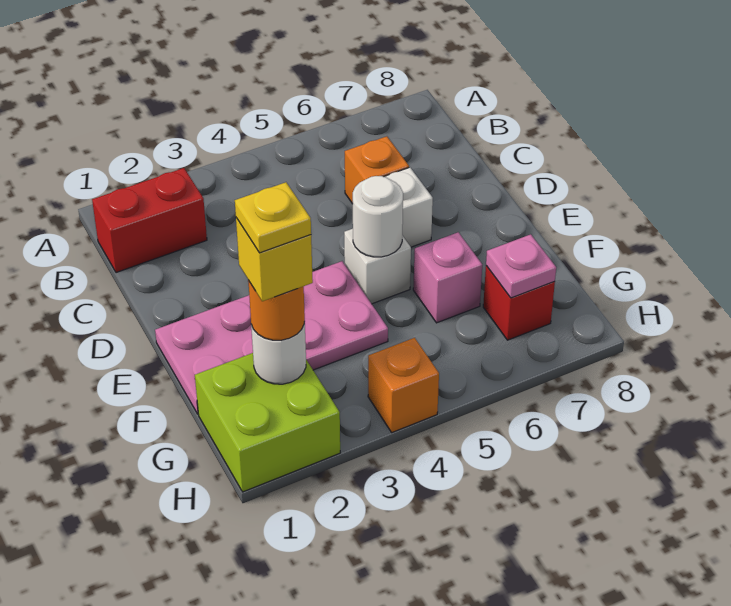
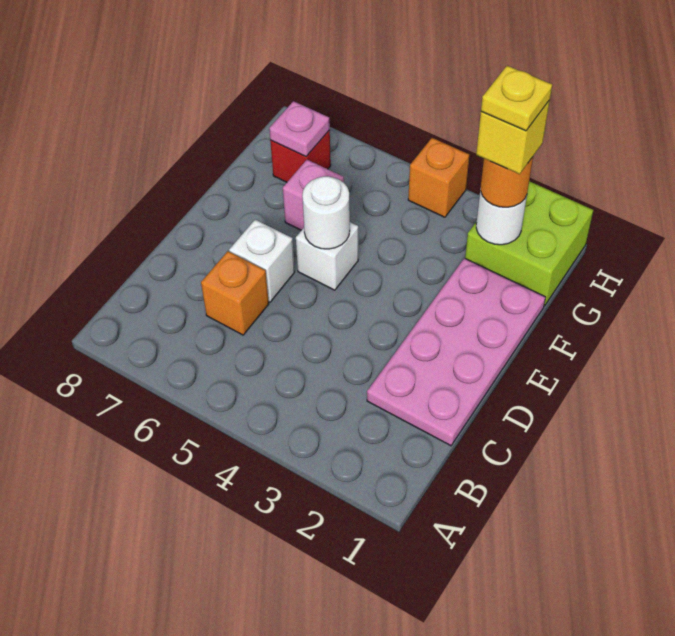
red brick B1:B2 level 1 -> none
pink plate E1:F4 level 1 -> pink plate C1:F2 level 1

